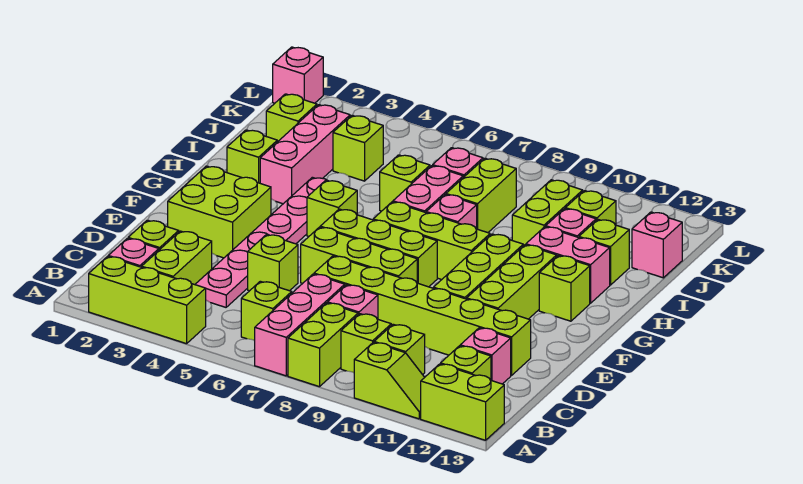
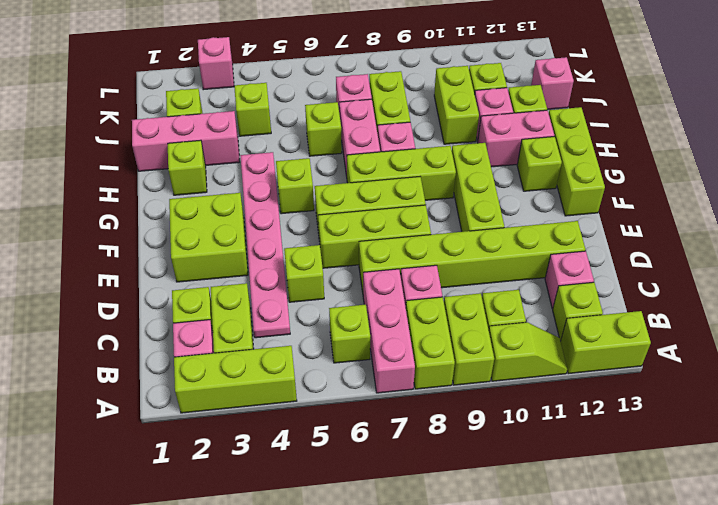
lime brick B9 level 1 -> lime brick A9:B9 level 1
lime brick E11:G11 level 1 -> lime brick F13:H13 level 1
pink brick H3:J3 level 1 -> pink brick I1:I3 level 1
pink brick L1 level 1 -> pink brick L3 level 1

